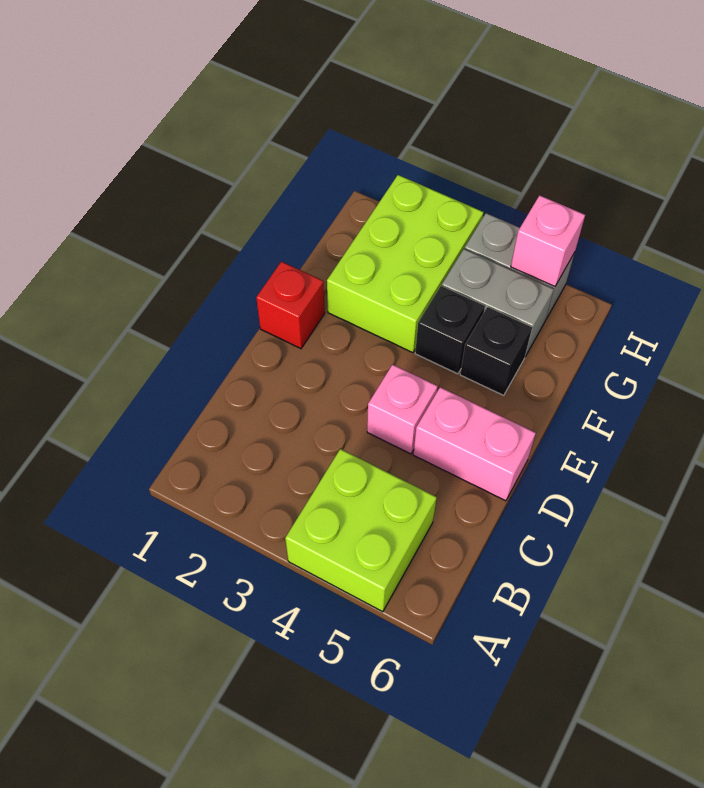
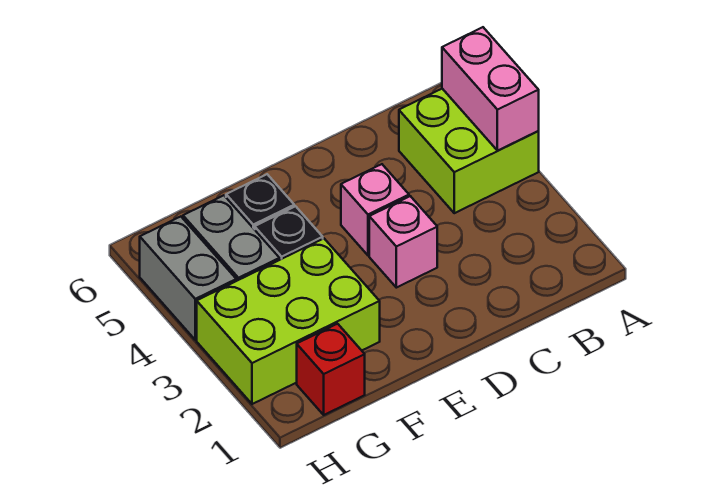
pink brick D5:D6 level 1 -> pink brick A4:A5 level 2
red brick E1 level 1 -> red brick G1 level 1
pink brick H5 level 2 -> pink brick D3 level 1

